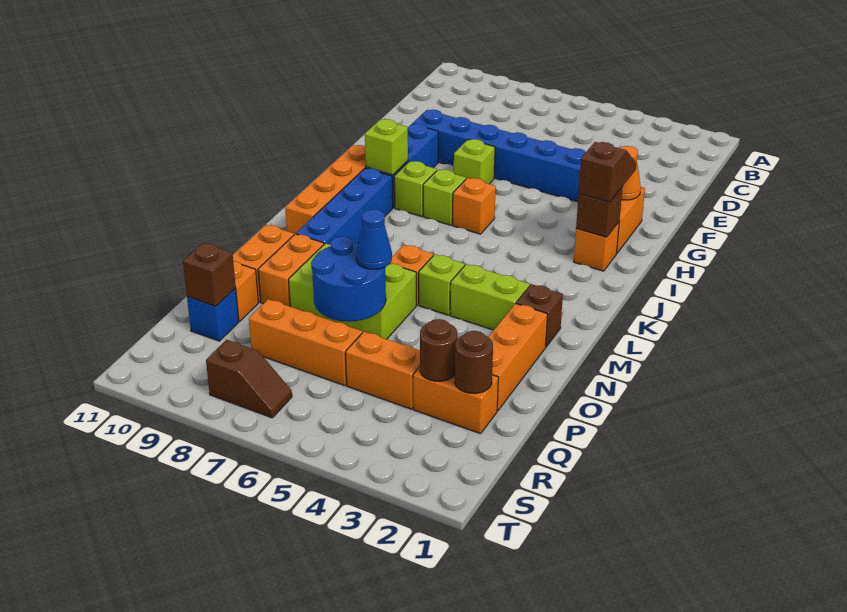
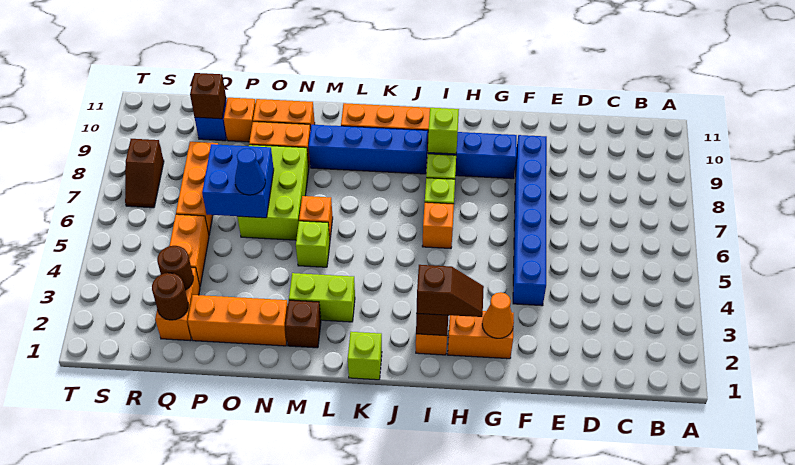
lime brick G7 level 1 -> lime brick K1 level 1
lime brick M3:M4 level 1 -> lime brick L3:M3 level 1
blue round brick O6:P7 level 2 -> blue brick O6:P7 level 2

